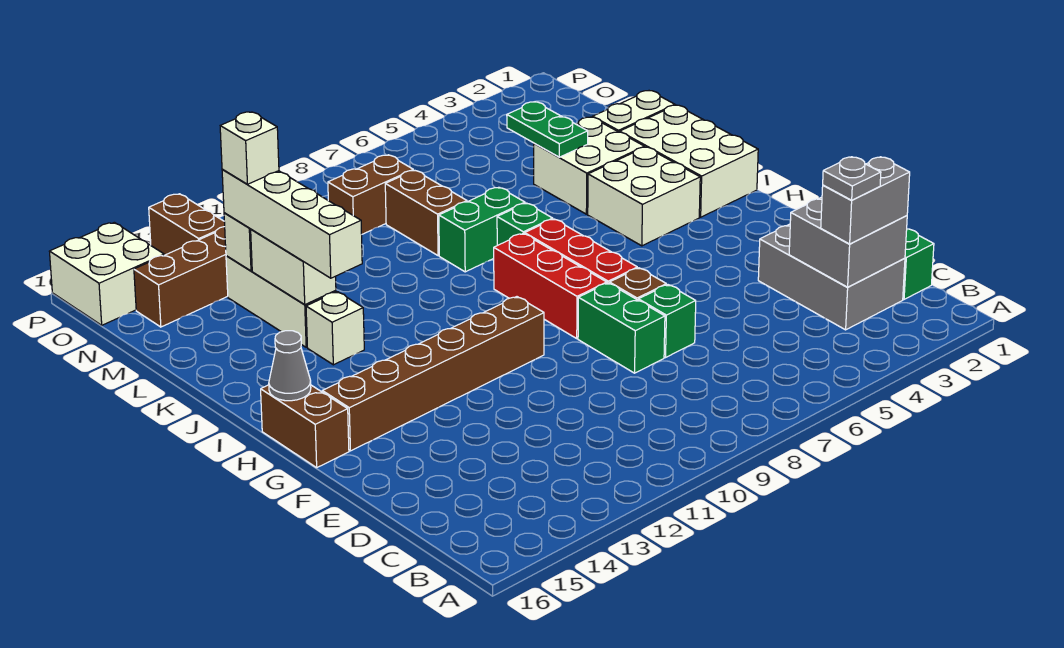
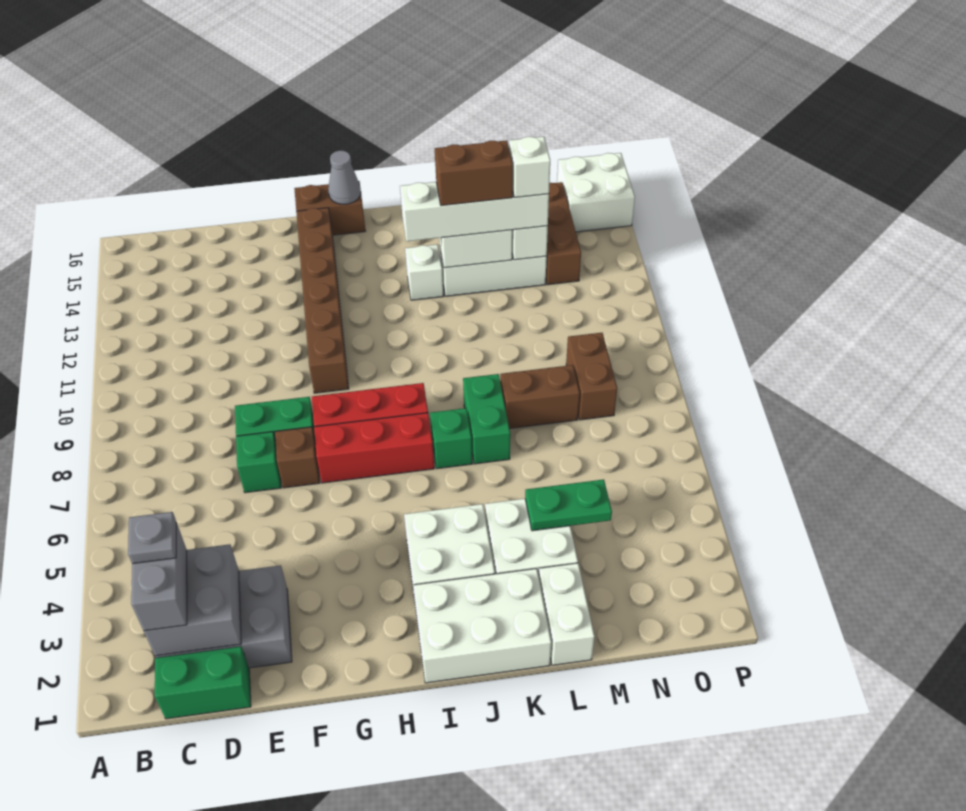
brown brick O13:P13 level 1 -> brown brick K13:L13 level 4

